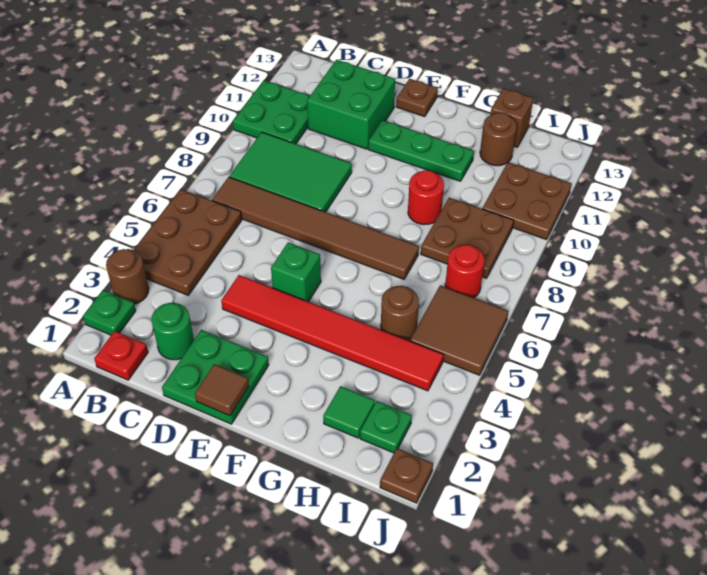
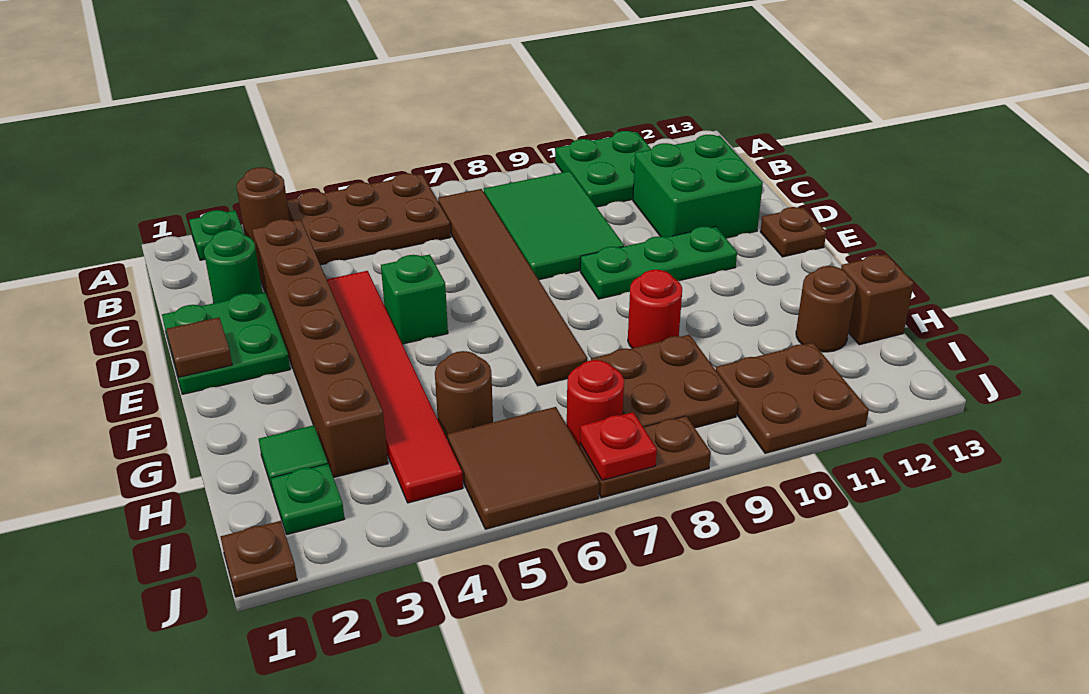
red plate B1 level 1 -> red plate J7 level 2
none -> brown brick C3:H3 level 1
green plate E11:G11 level 1 -> green plate E9:E11 level 1
none -> brown plate J7:J8 level 1

